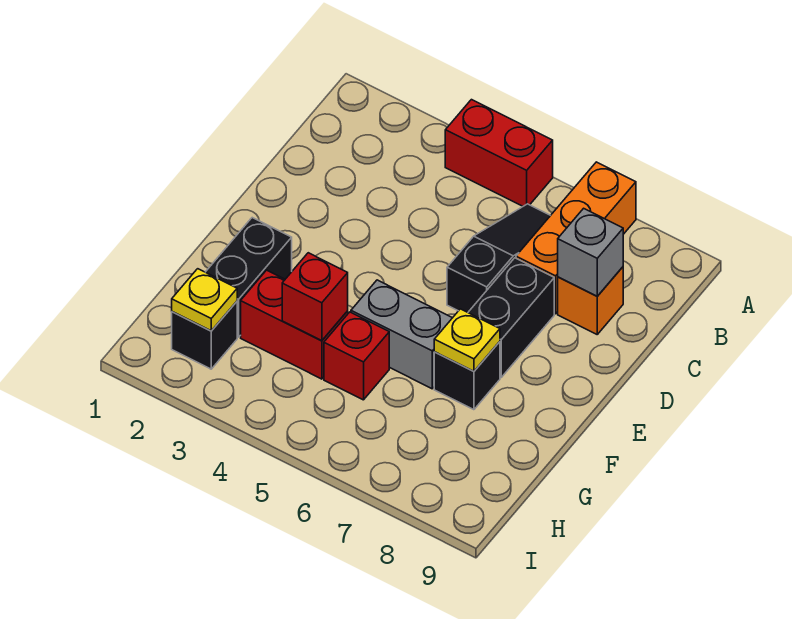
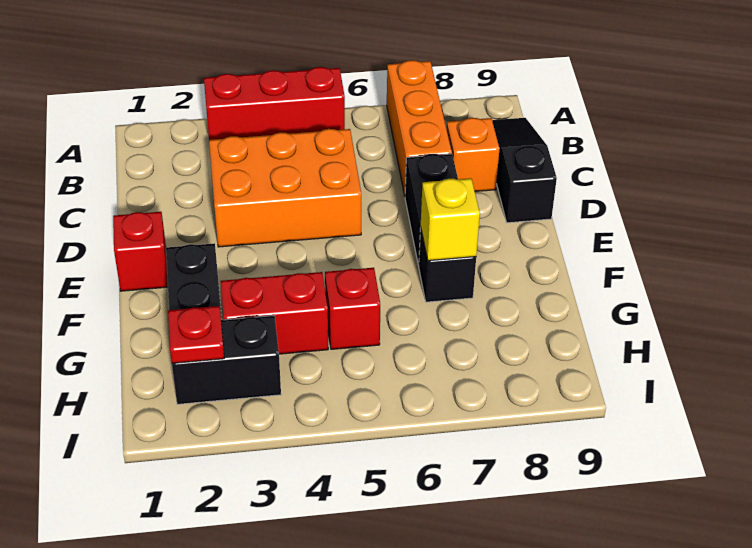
red brick A4:A5 level 1 -> red brick A3:A5 level 1
black slope B6:D6 level 1 top D -> black slope B9:D9 level 1 top D
none -> orange brick C3:D5 level 1
grey brick C8 level 2 -> none
grey brick F5:F6 level 1 -> none
yellow plate F7 level 2 -> yellow brick F7 level 2
red brick G4 level 2 -> red brick E1 level 1
black brick H2 level 1 -> black brick H2:H3 level 1
yellow plate H2 level 2 -> red plate H2 level 2

